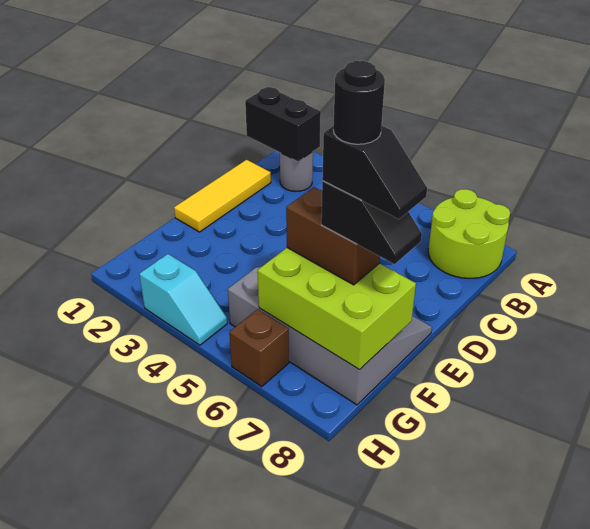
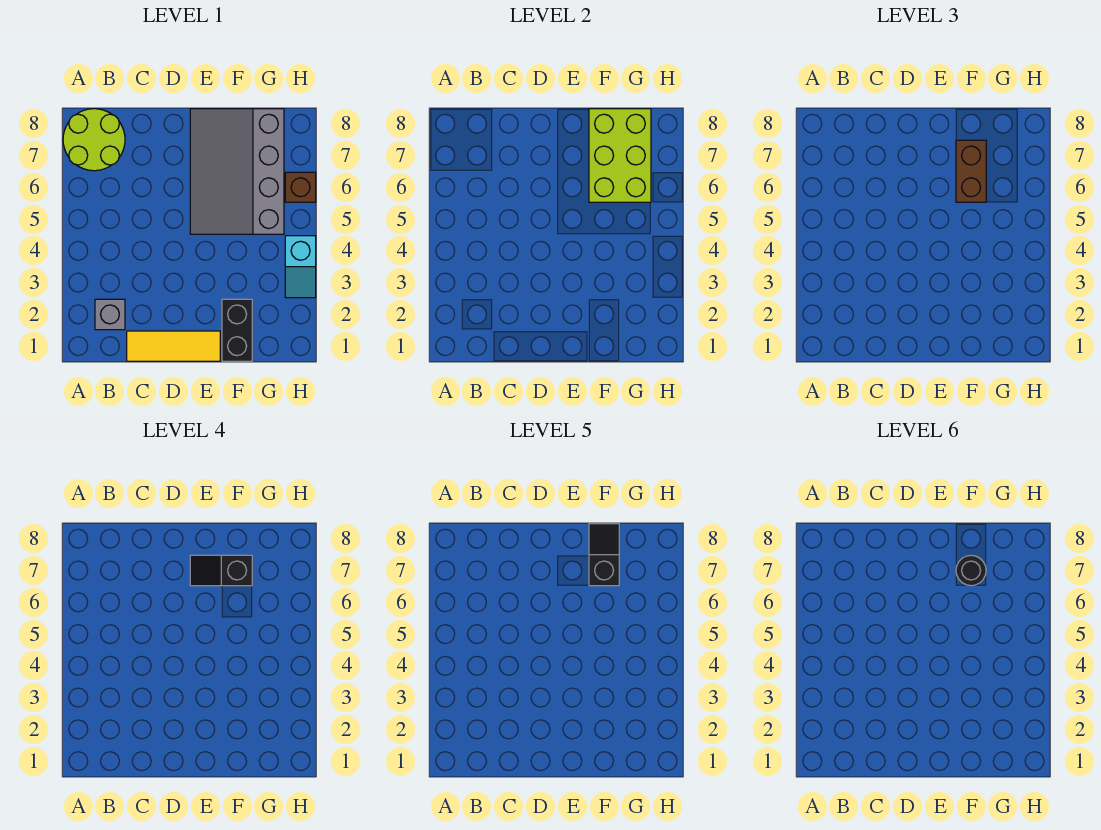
black brick B1:B2 level 2 -> black brick F1:F2 level 1
grey round brick B2 level 1 -> grey brick B2 level 1
black slope F7:F8 level 4 top 7 -> black slope E7:F7 level 4 top F
cyan slope H3:H4 level 1 top 3 -> cyan slope H3:H4 level 1 top 4

